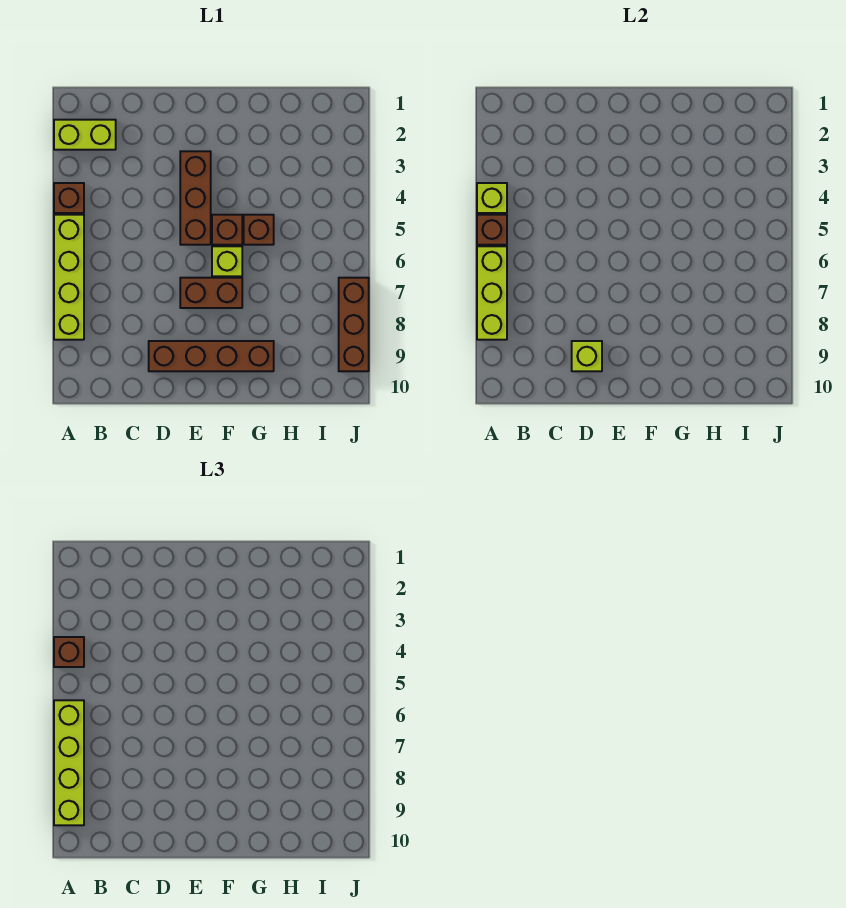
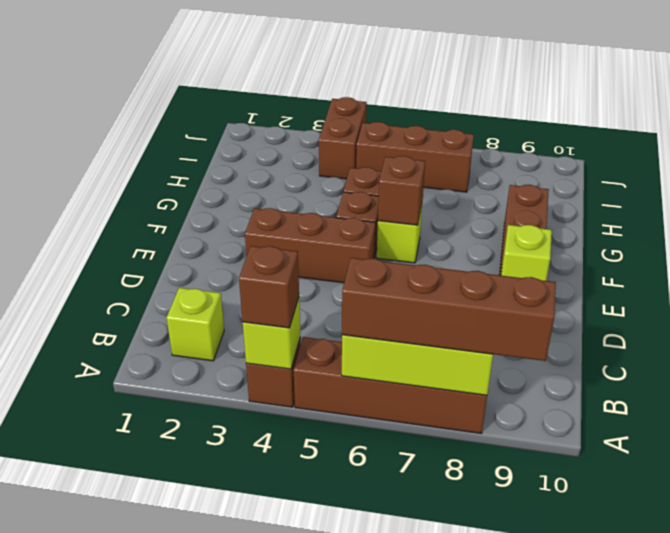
lime brick A2:B2 level 1 -> lime brick B2 level 1
lime brick A5:A8 level 1 -> brown brick A5:A8 level 1
brown brick A5 level 2 -> brown brick F6 level 2
lime brick A6:A9 level 3 -> brown brick A6:A9 level 3
brown brick E7:F7 level 1 -> brown brick I4:J4 level 1
brown brick J7:J9 level 1 -> brown brick I5:I7 level 1

